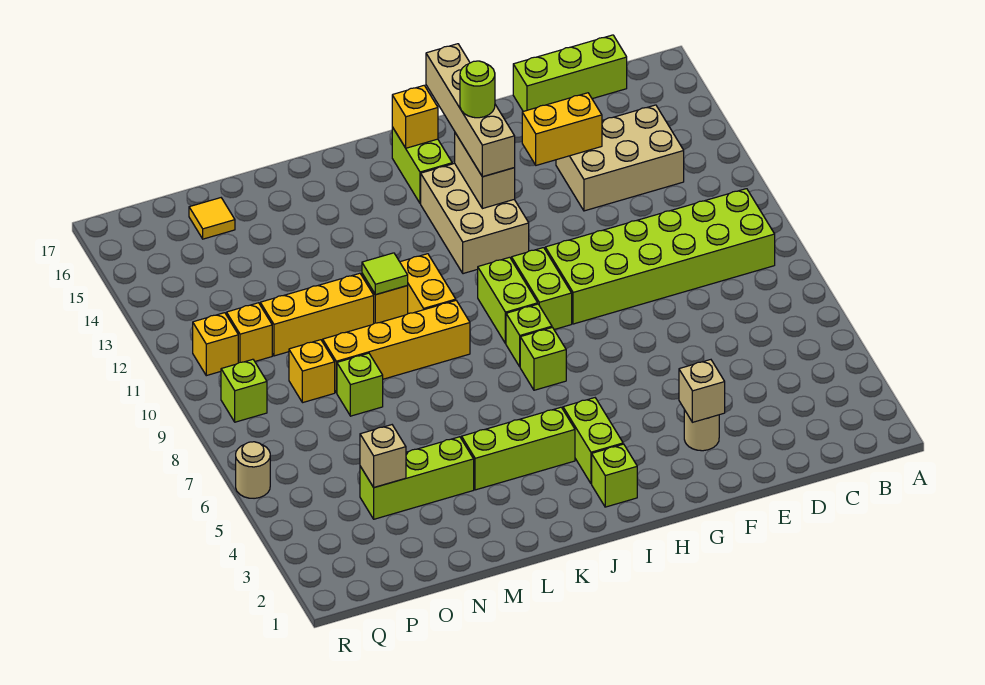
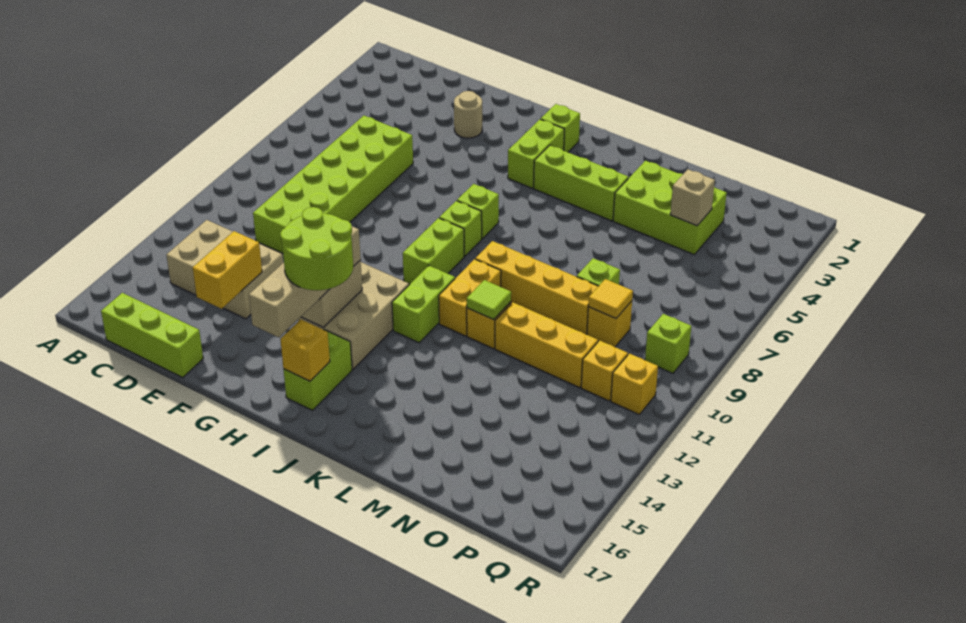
lime brick B9:G10 level 1 -> lime brick D6:E11 level 1
yellow brick E14:F14 level 2 -> yellow brick E14:E15 level 2
tan brick F3 level 2 -> none
lime brick H9:H10 level 1 -> lime brick J11:J12 level 1
lime round brick H14 level 4 -> lime round brick H14:I15 level 4
lime brick M4:O4 level 1 -> lime brick M3:O4 level 1
yellow tile O16 level 1 -> yellow tile O9 level 2
tan round brick R6 level 1 -> none

